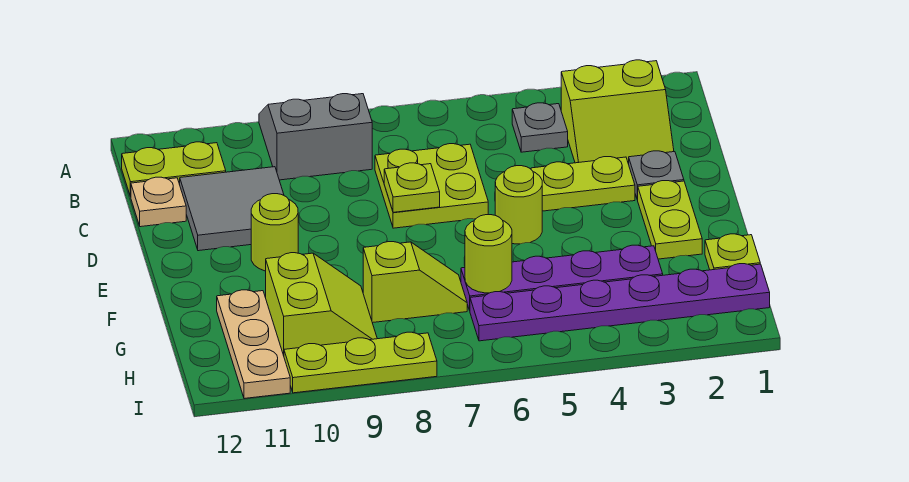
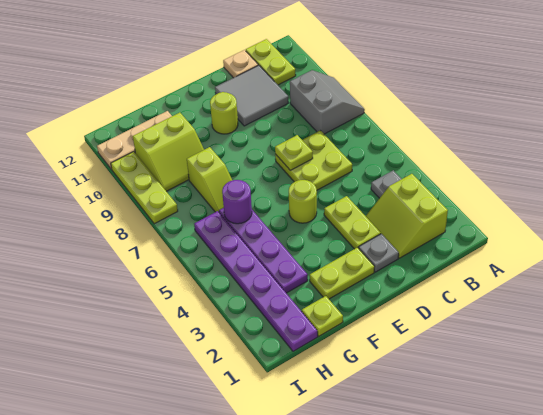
lime round brick G6 level 2 -> purple round brick G6 level 2

